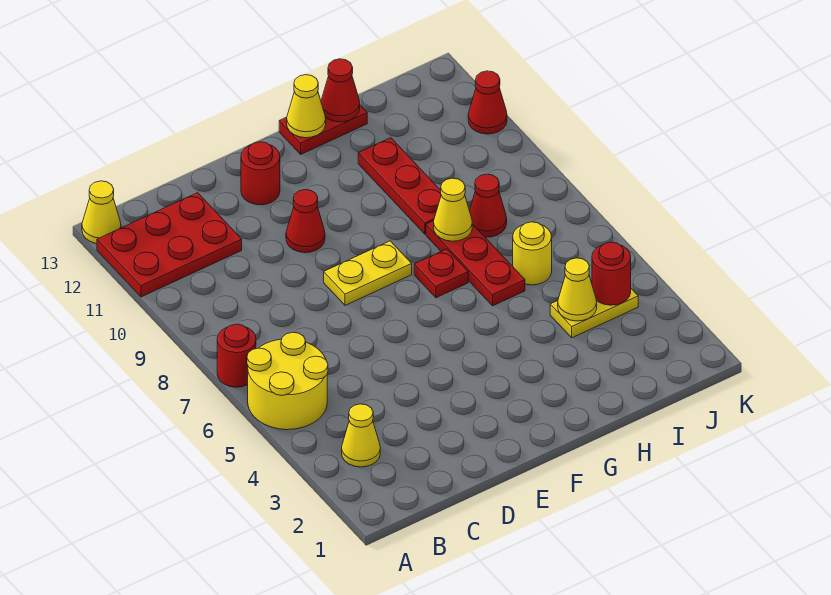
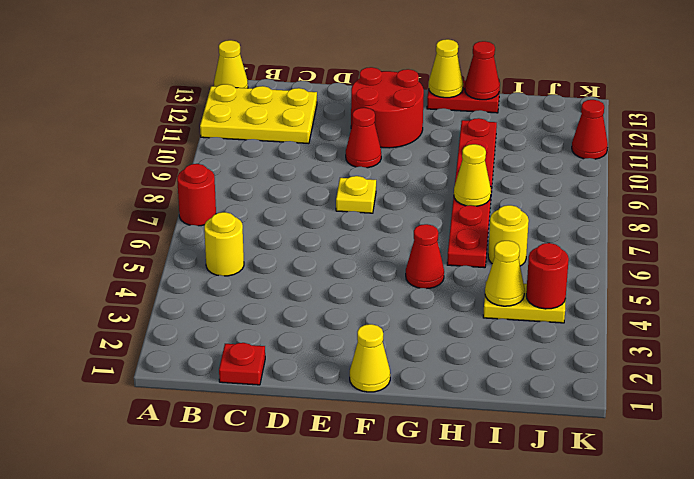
yellow round brick A5:B6 level 1 -> yellow round brick B5 level 1
red plate A11:C12 level 1 -> yellow plate A11:C12 level 1
yellow cone B3 level 1 -> yellow cone F1 level 1
yellow plate E8:F8 level 1 -> yellow plate E8 level 1
red round brick E12 level 1 -> red round brick E11:F12 level 1
red plate G7 level 1 -> red plate C1 level 1
red cone I8 level 1 -> red cone G5 level 1

